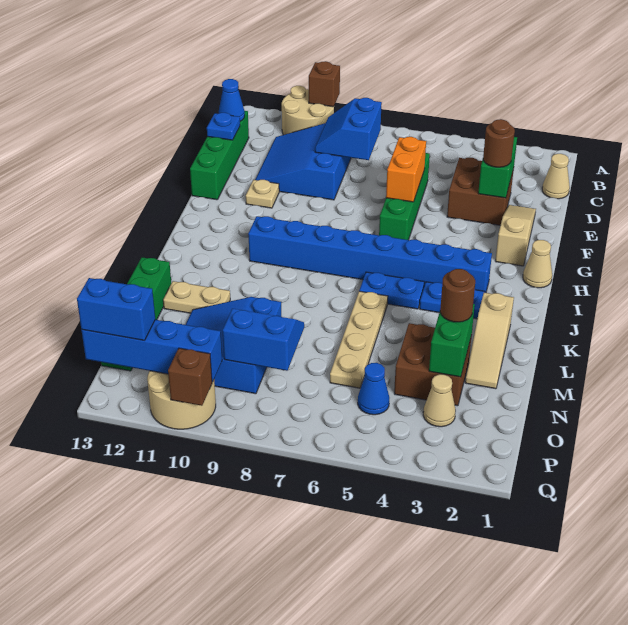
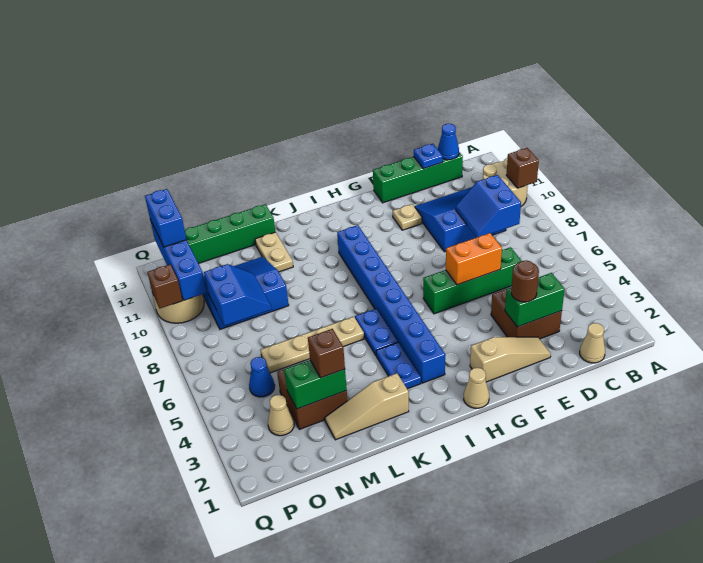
blue slope C8:D9 level 2 top 8 -> blue slope C8:D9 level 2 top C
brown round brick M3 level 3 -> brown brick M3 level 3

